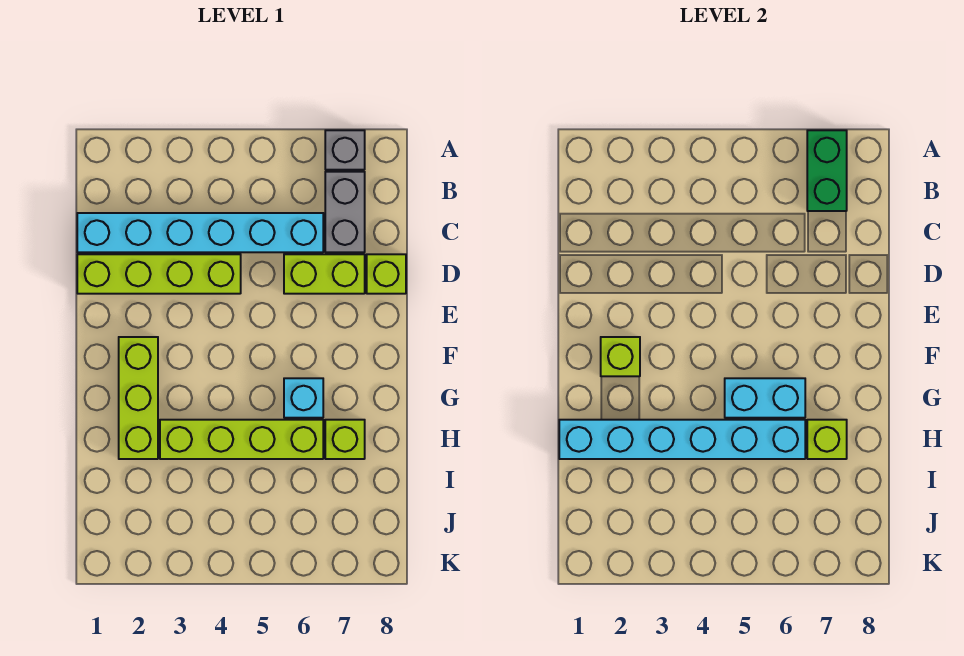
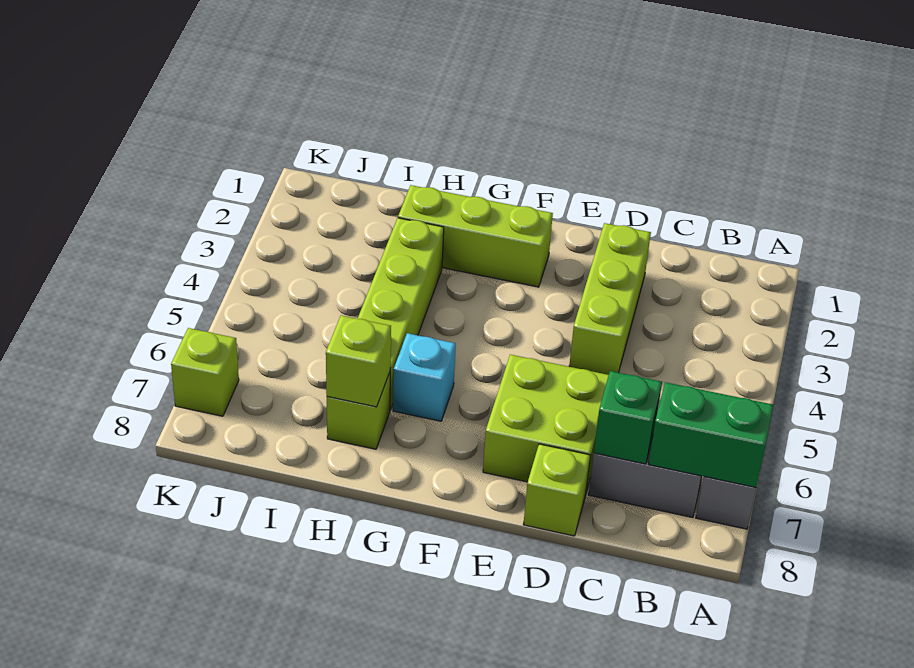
cyan brick C1:C6 level 1 -> none
none -> green brick C7 level 2
lime brick D1:D4 level 1 -> lime brick D2:D4 level 1
lime brick D6:D7 level 1 -> lime brick D6:E7 level 1
lime brick F2 level 2 -> lime brick K7 level 1
cyan brick G5:G6 level 2 -> none
cyan brick H1:H6 level 2 -> none

